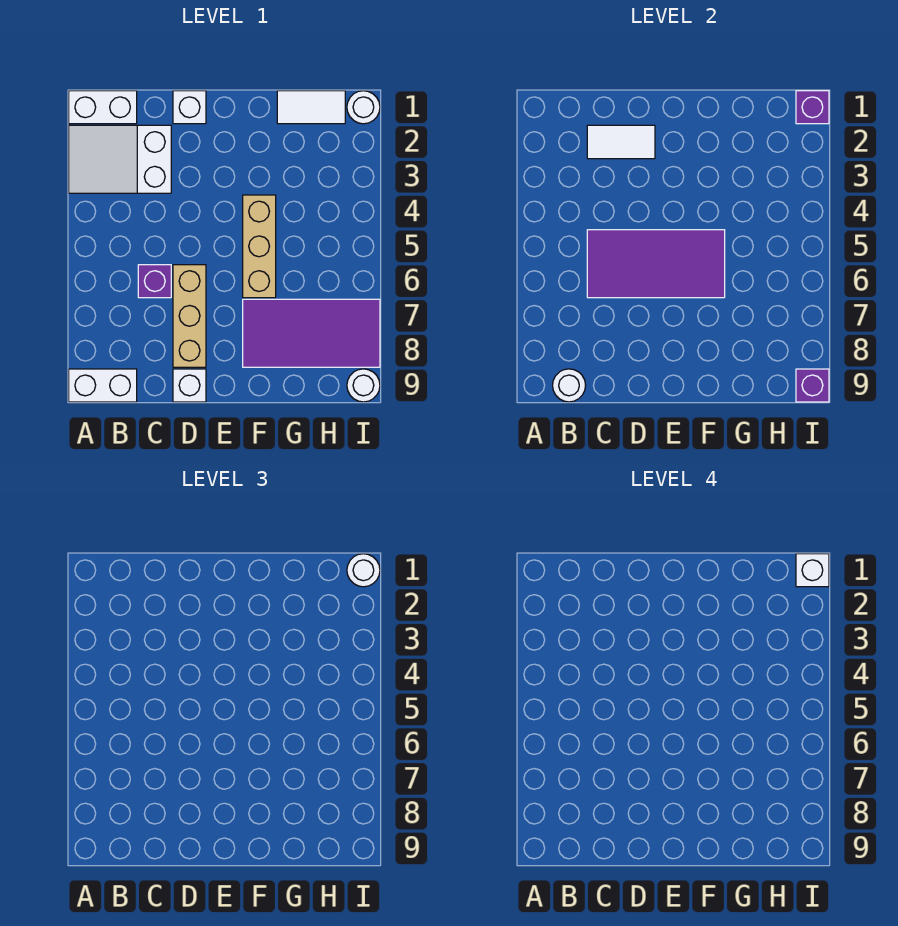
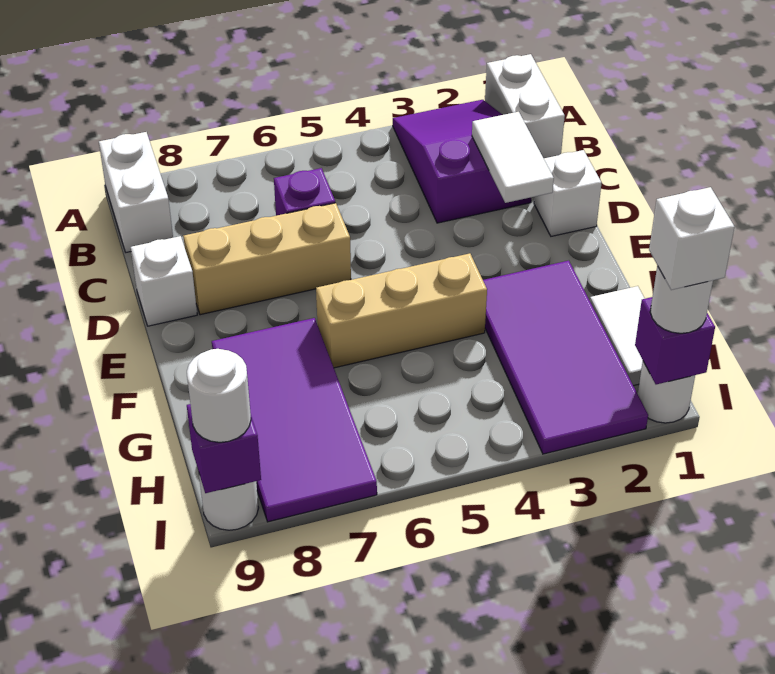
white slope A2:C3 level 1 top C -> purple slope A2:C3 level 1 top C
white round brick B9 level 2 -> white round brick I9 level 3
purple tile C5:F6 level 2 -> purple tile F2:I3 level 1

